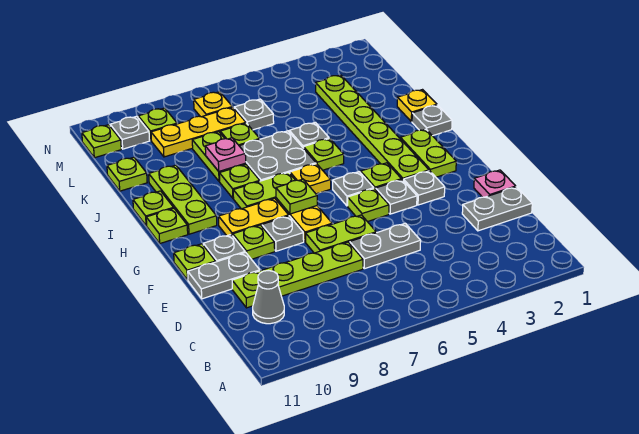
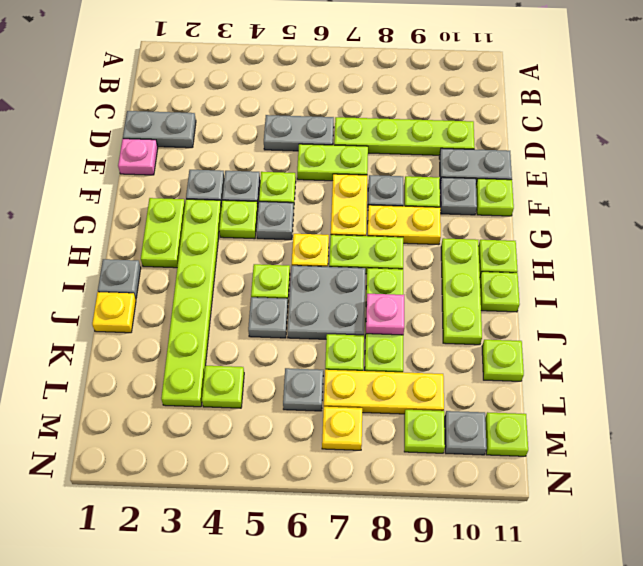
grey cone C10 level 1 -> none
lime plate G7 level 2 -> lime plate L4 level 1

